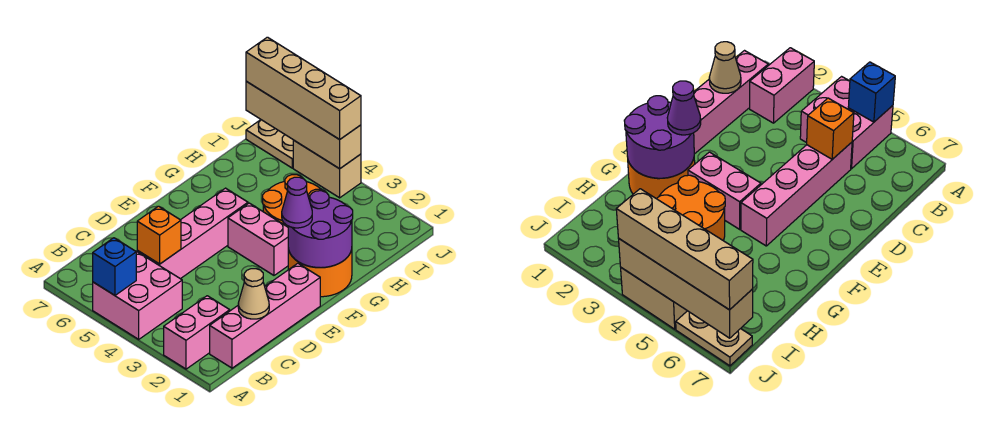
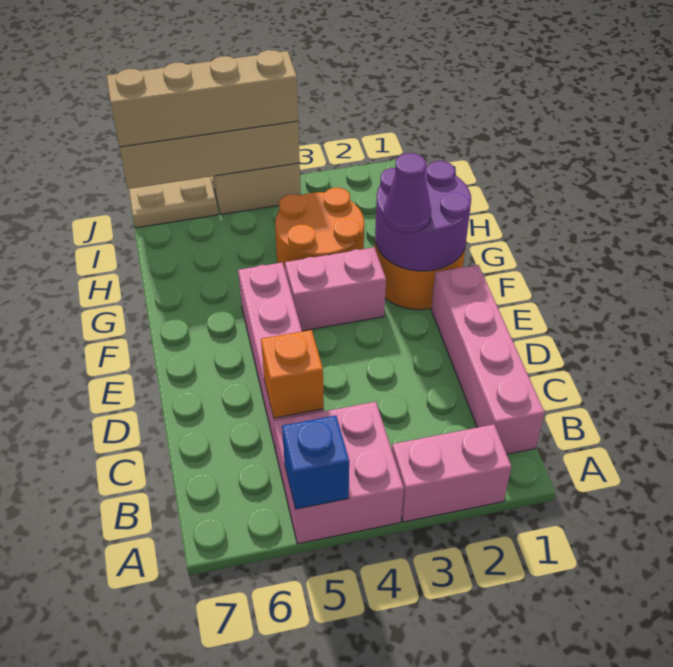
pink brick A2:B2 level 1 -> pink brick A2:A3 level 1
tan cone C1 level 2 -> none

